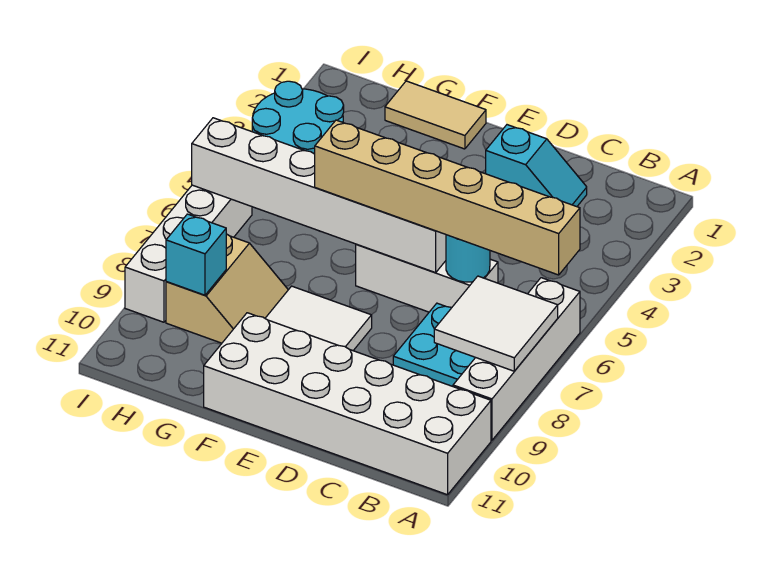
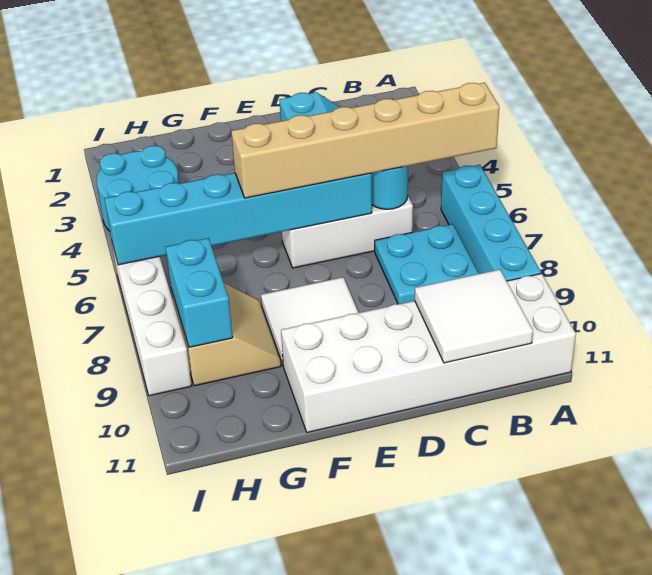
white brick A6:A9 level 1 -> cyan brick A6:A9 level 1
white tile A7:B8 level 2 -> white tile B10:C11 level 2
white brick D6:I6 level 2 -> cyan brick D6:I6 level 2
tan tile F1:G1 level 1 -> none
cyan brick H9 level 2 -> cyan brick H8:H9 level 2

